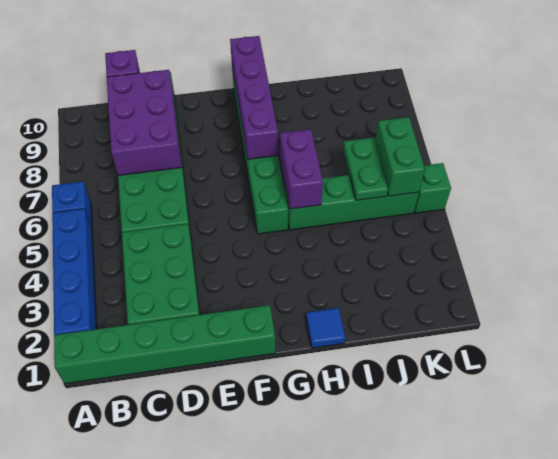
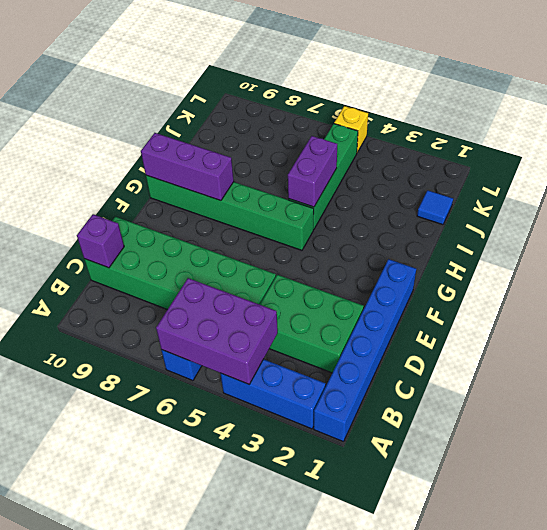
green brick A1:F1 level 1 -> blue brick A1:F1 level 1
blue brick A2:A5 level 1 -> blue brick A2:A4 level 1
purple brick C7:D9 level 2 -> purple brick A4:B6 level 2
purple brick G7:G10 level 2 -> purple brick G8:G10 level 2
blue tile H1 level 1 -> blue tile J1 level 1
purple brick H5:H6 level 2 -> purple brick H5:I5 level 2
green plate J5:J6 level 2 -> none
green brick K5:K6 level 2 -> none
green brick L5 level 1 -> yellow brick L5 level 1

